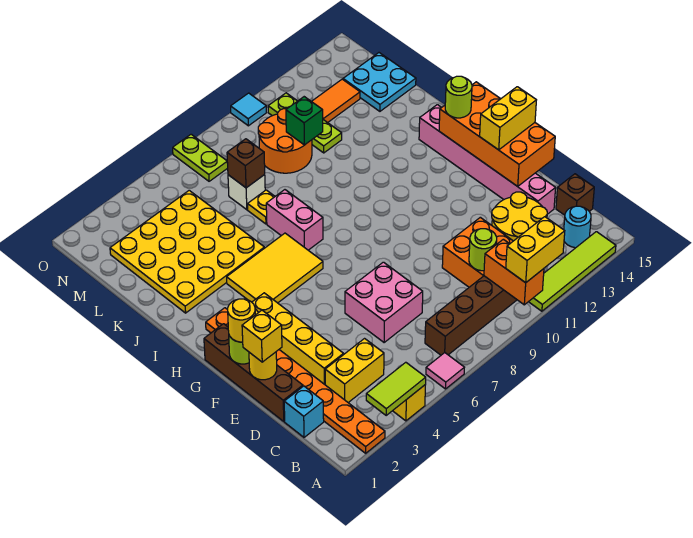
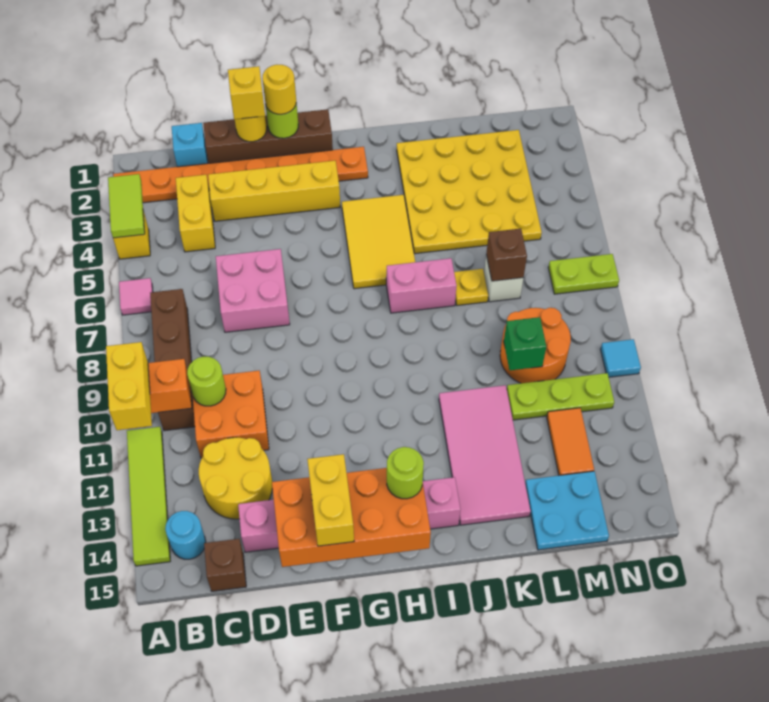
none -> pink tile J11:K14 level 1

